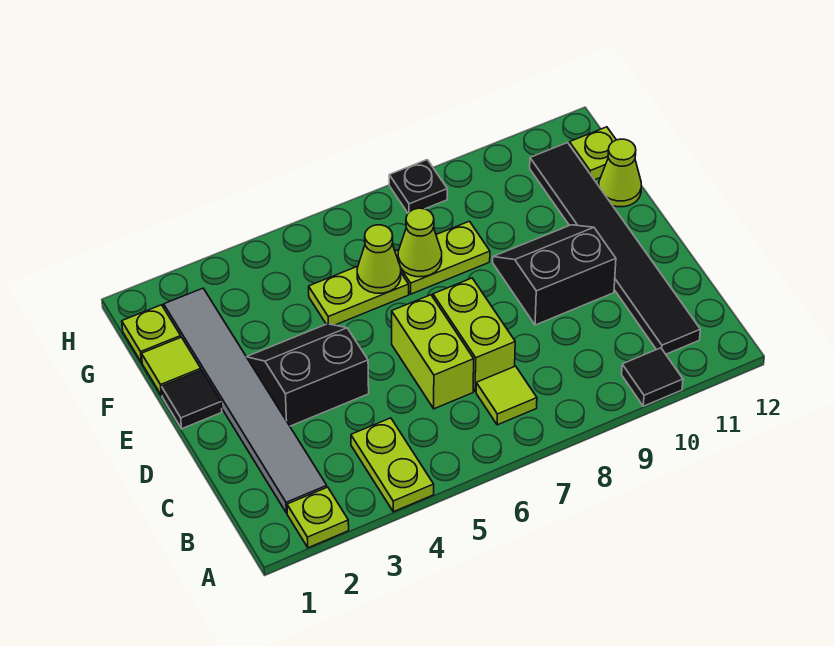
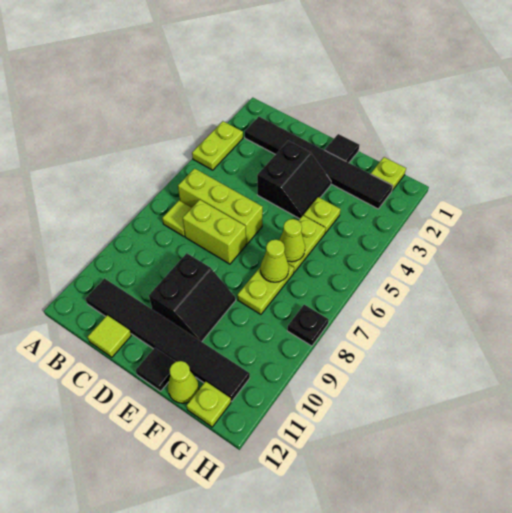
lime plate A2 level 1 -> lime plate F4 level 1
lime plate A4:B4 level 1 -> lime plate A3:A4 level 1
black tile A10 level 1 -> black tile E12 level 1
grey tile B2:G2 level 1 -> black tile B2:G2 level 1
lime brick C6:D6 level 1 -> lime brick B6:D6 level 1
lime tile F1 level 1 -> lime tile C12 level 1

